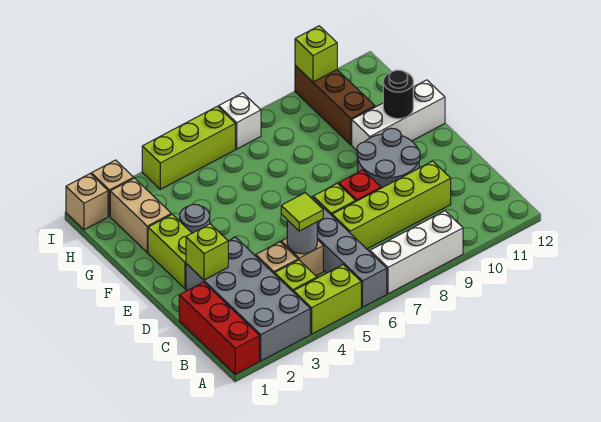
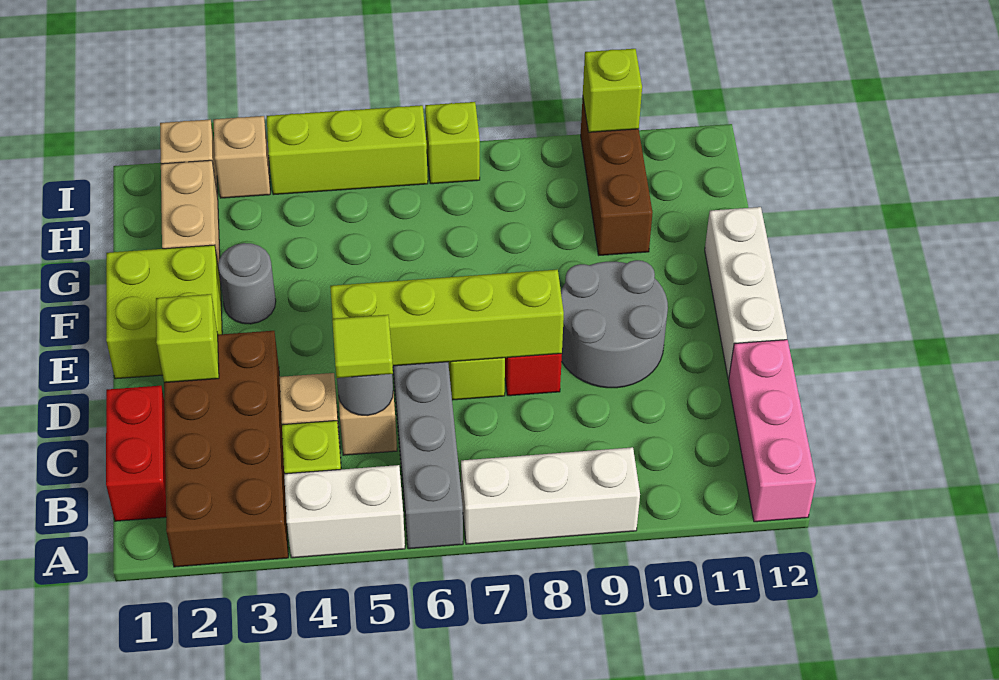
red brick A1:C1 level 1 -> red brick B1:C1 level 1
grey brick A2:D3 level 1 -> brown brick A2:D3 level 1
lime brick A4:A5 level 1 -> white brick A4:A5 level 1
none -> pink brick A12:C12 level 1
lime brick C7:C10 level 1 -> lime brick D5:D8 level 2
lime brick E2:F2 level 1 -> lime brick E1:F2 level 1
white brick F10:F12 level 1 -> white brick D12:F12 level 1
black round brick F11 level 2 -> none
tan brick I1 level 1 -> tan brick I3 level 1
white brick I7 level 1 -> lime brick I7 level 1

